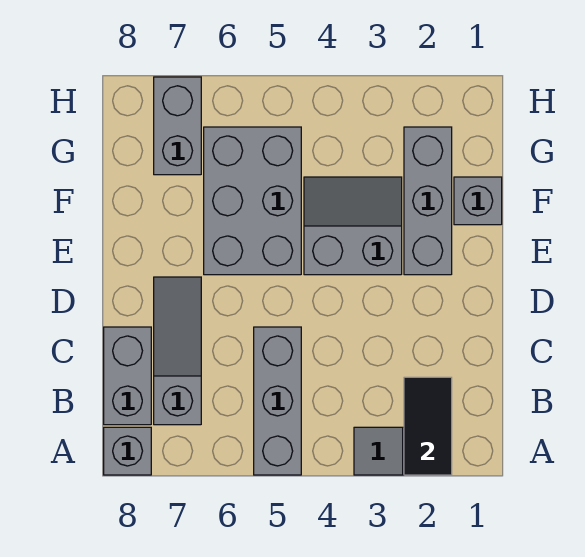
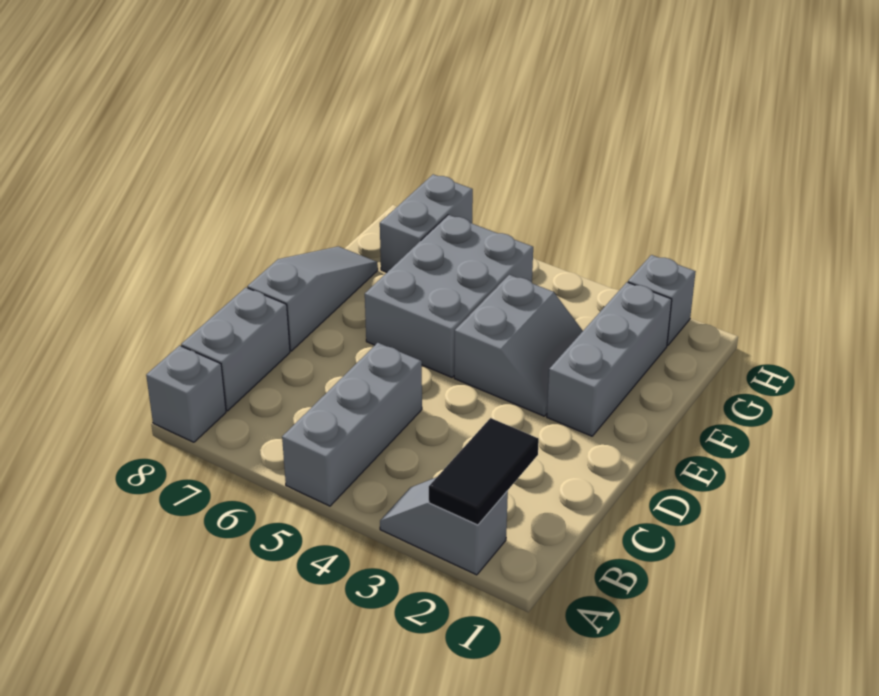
grey slope B7:D7 level 1 top B -> grey slope D8:F8 level 1 top D
grey slope E3:F4 level 1 top E -> grey slope E3:F4 level 1 top 4
grey brick F1 level 1 -> grey brick H2 level 1

